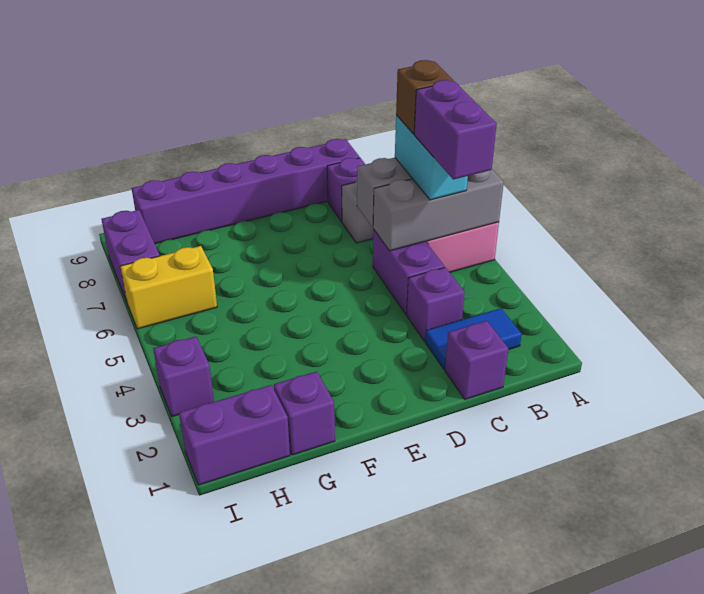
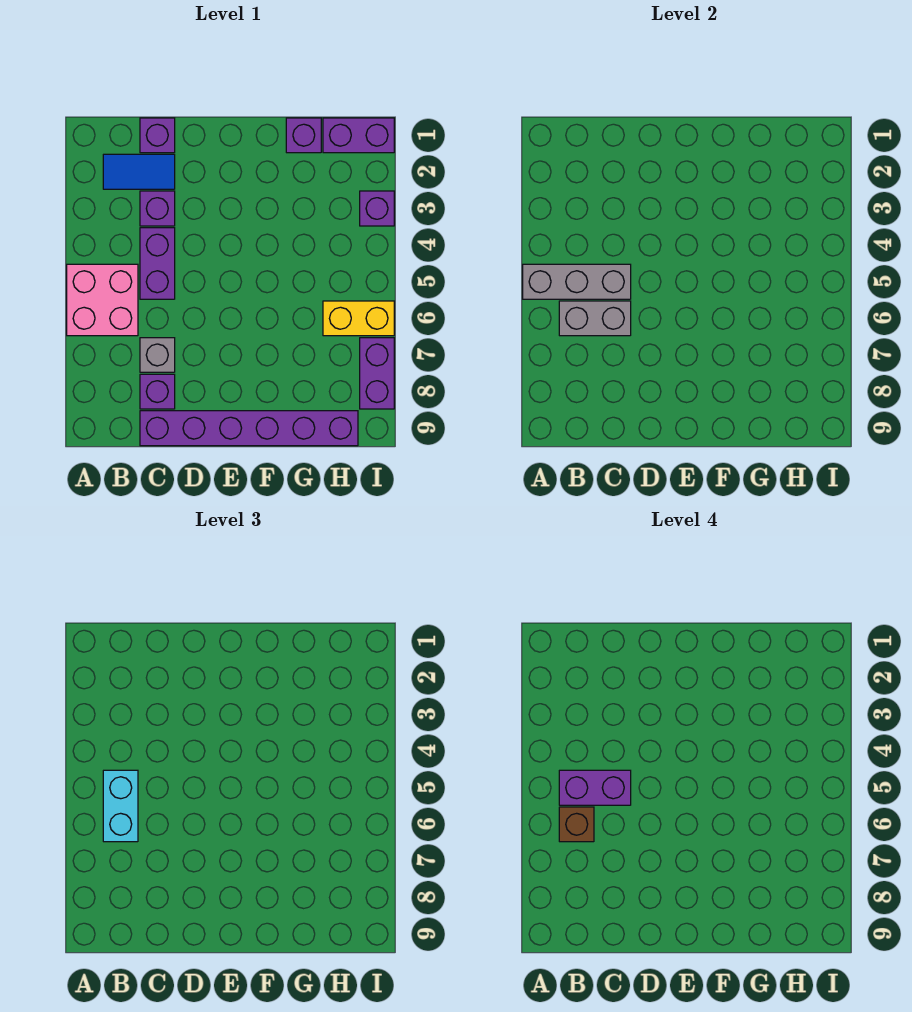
purple brick B4:B5 level 4 -> purple brick B5:C5 level 4

